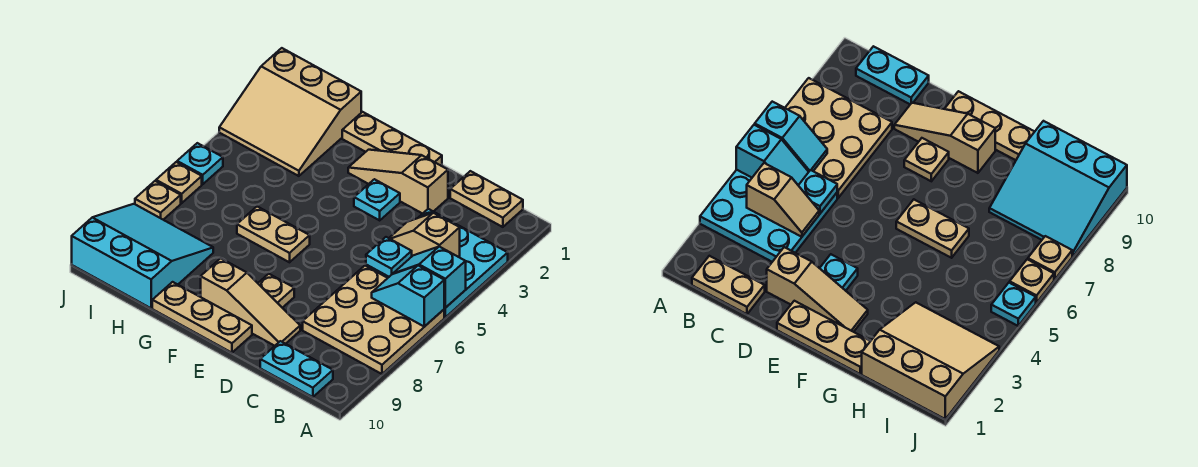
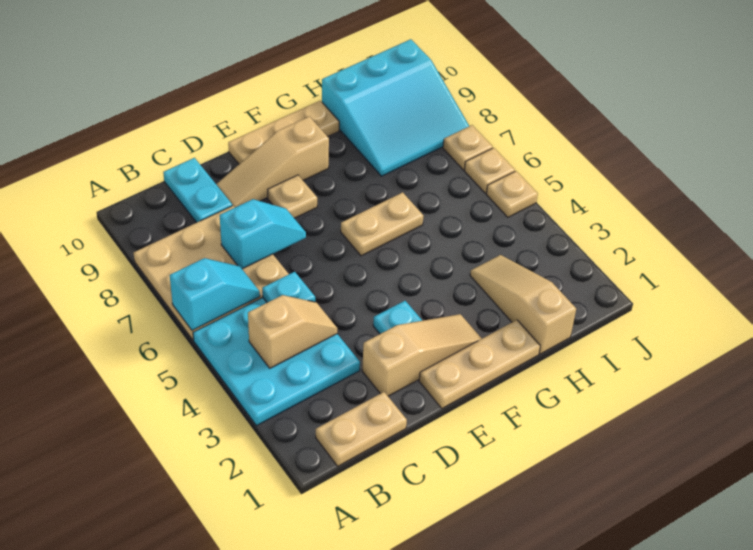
cyan slope A5:B5 level 2 top A -> cyan slope C7:D7 level 2 top C
cyan plate B10:C10 level 1 -> cyan plate C9:C10 level 1
tan slope H1:J3 level 1 top 1 -> tan slope H1:H3 level 1 top 1
cyan plate J5 level 1 -> tan plate J5 level 1

